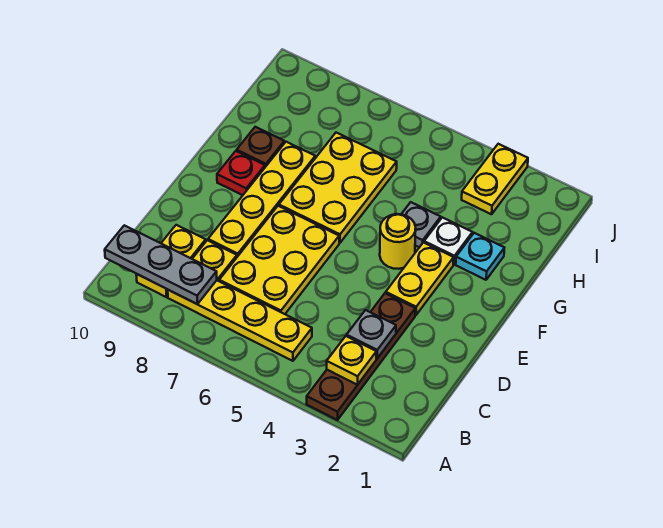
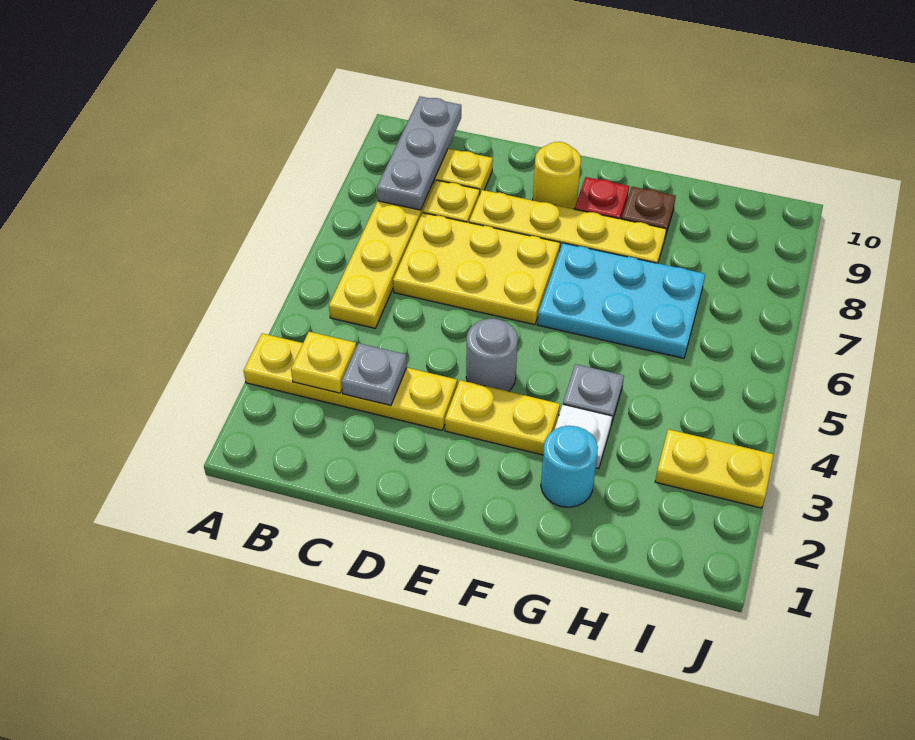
brown plate A3:D3 level 1 -> yellow plate A3:D3 level 1
none -> grey round brick E4 level 1
yellow round brick F4 level 1 -> yellow round brick E9 level 1
yellow plate F6:H7 level 1 -> cyan plate F6:H7 level 1
cyan plate G2 level 1 -> cyan round brick G2 level 1

